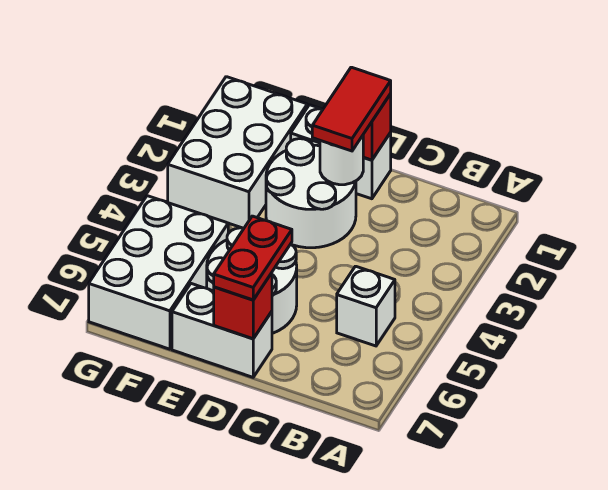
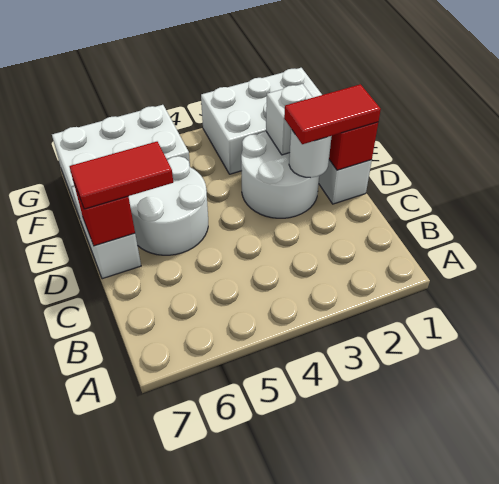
white brick B5 level 1 -> white brick E2 level 2
red plate D6:D7 level 3 -> red tile D6:D7 level 3

